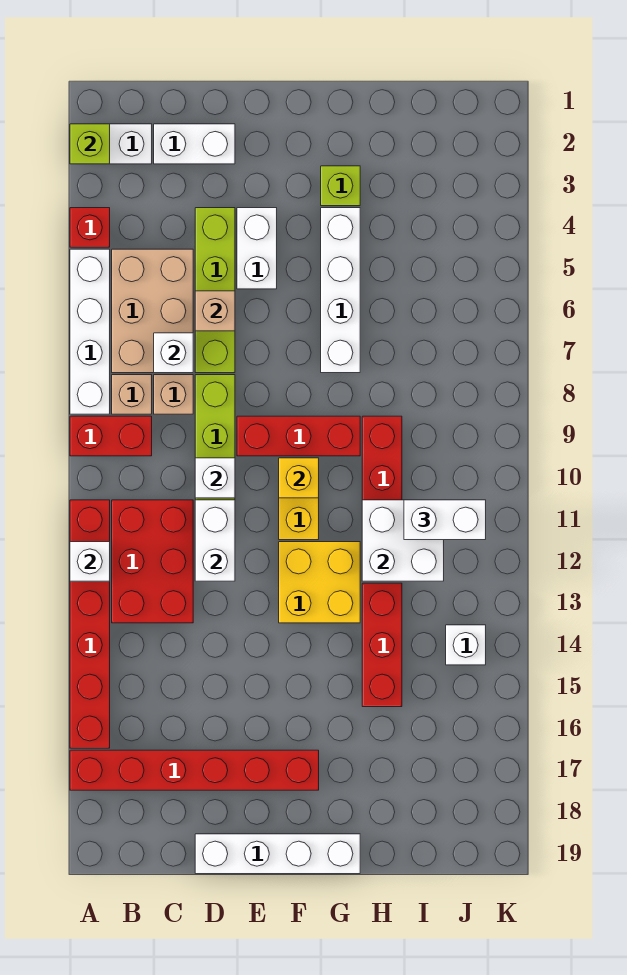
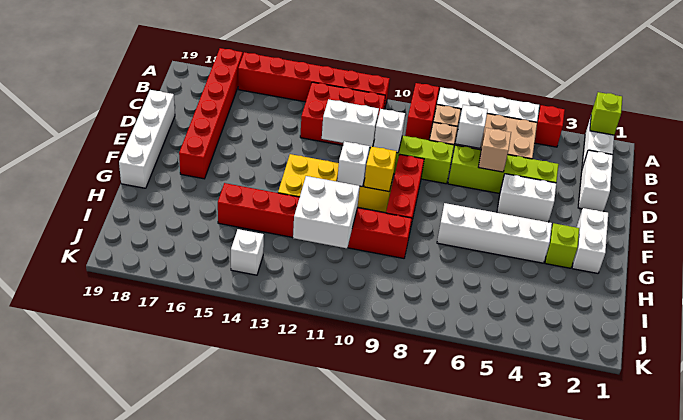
white brick A12 level 2 -> white brick F11 level 2
white brick I11:J11 level 3 -> white brick F2:G2 level 1

